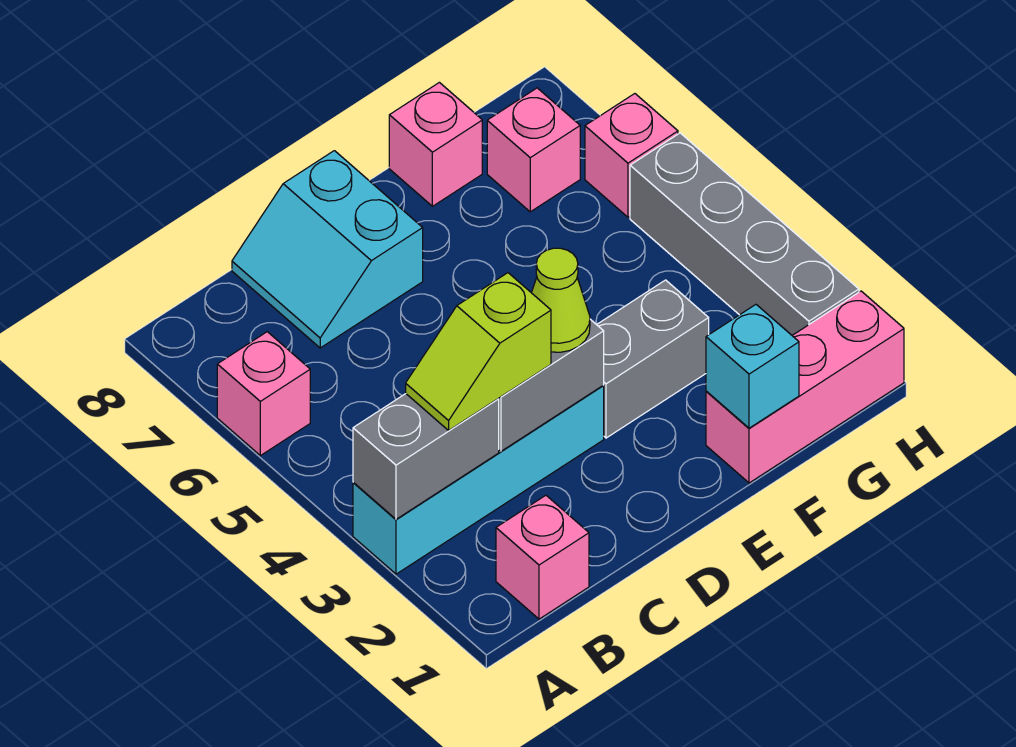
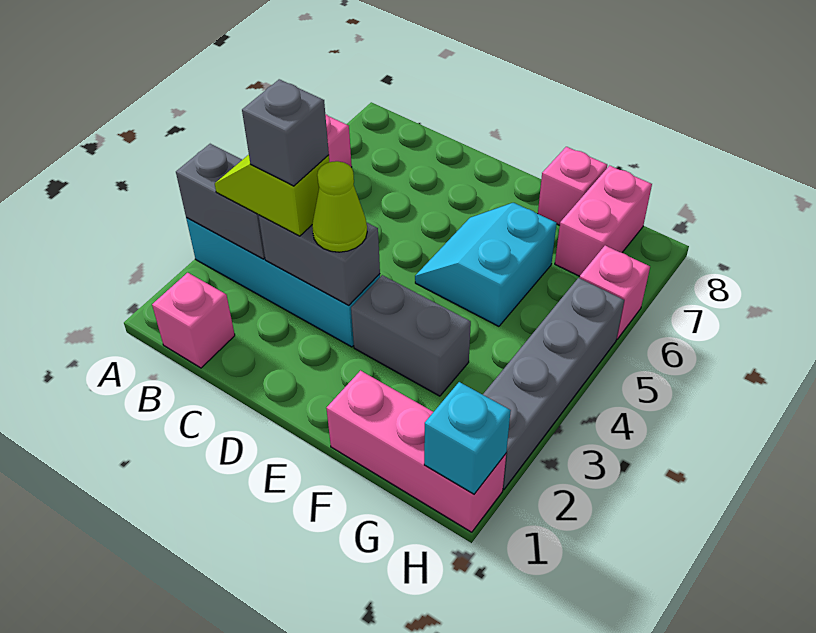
none -> grey brick C3 level 4
cyan slope C7:D8 level 1 top D -> cyan slope E5:F6 level 1 top F
cyan brick F1 level 2 -> cyan brick H1 level 2
pink brick G7 level 1 -> pink brick G7:G8 level 1

